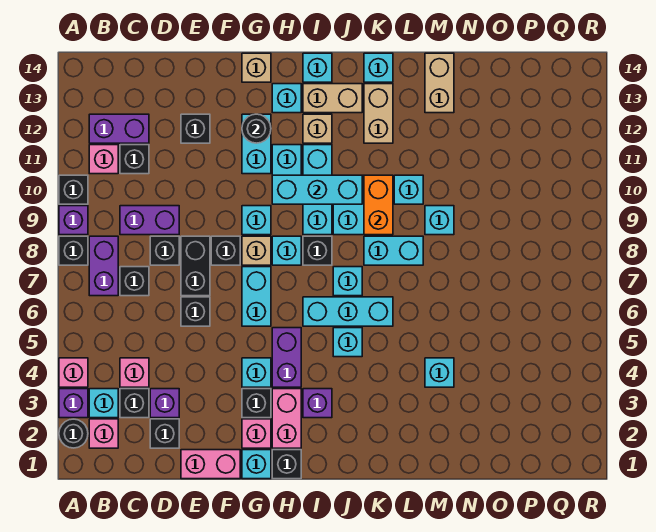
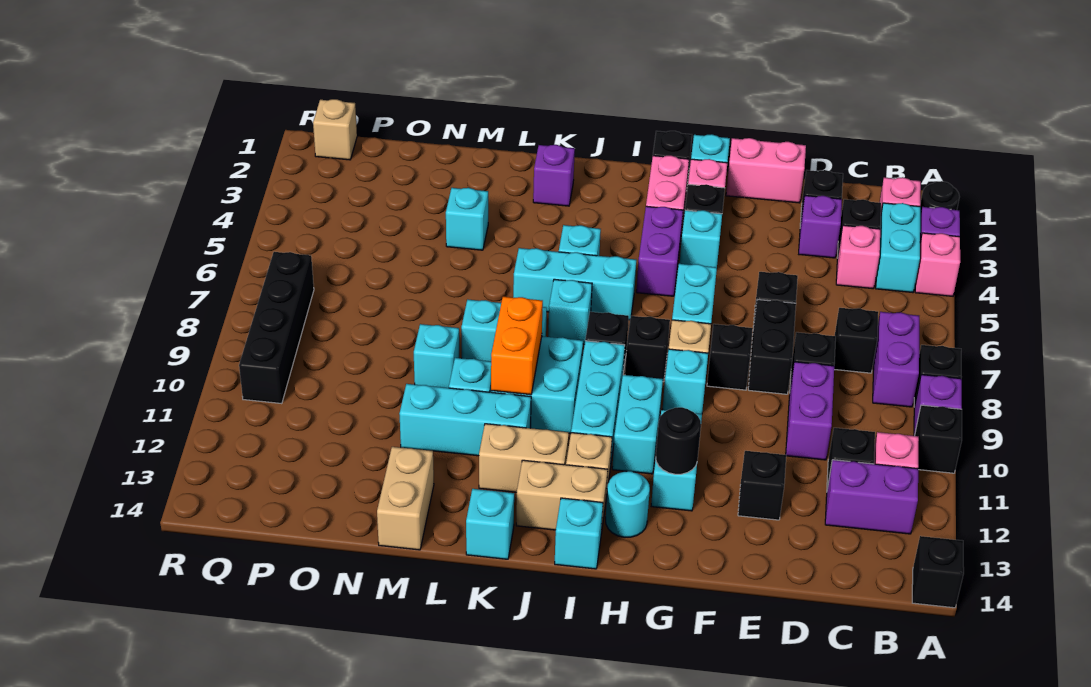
none -> black brick A14 level 1
cyan brick B3 level 1 -> cyan brick B3:B4 level 1
purple brick C9:D9 level 1 -> purple brick D9:D10 level 1
tan brick G14 level 1 -> tan brick Q1 level 1
cyan brick H8 level 1 -> black brick H8 level 1
cyan brick H10:J10 level 2 -> cyan brick K11:M11 level 1
cyan brick H13 level 1 -> cyan round brick H13 level 1
purple brick I3 level 1 -> purple brick K2 level 1
tan brick K12:K13 level 1 -> tan brick J12:K12 level 1
none -> black brick Q7:Q10 level 1

